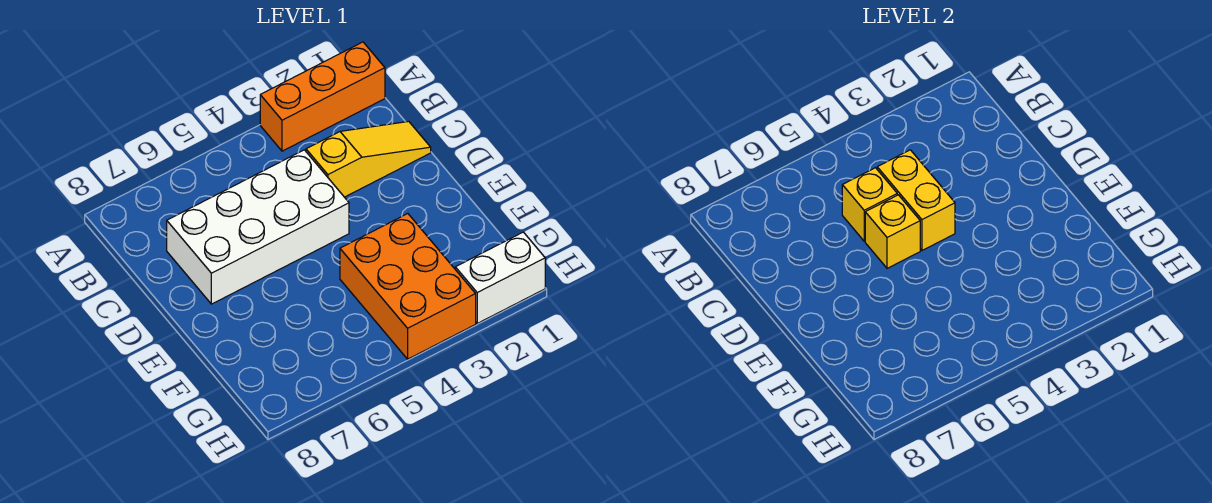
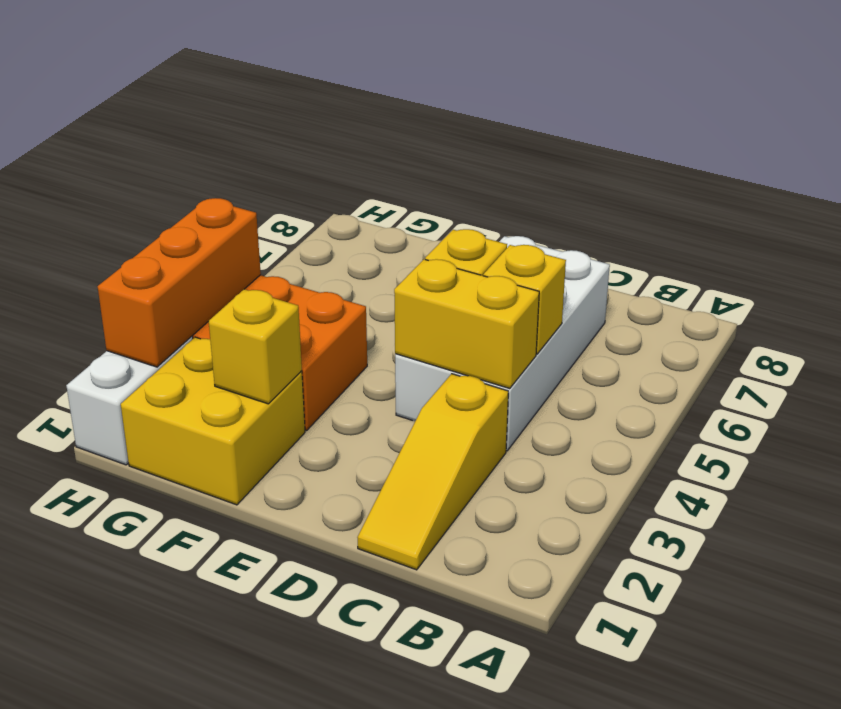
orange brick A1:A3 level 1 -> orange brick H2:H4 level 2
none -> yellow brick F1:G2 level 1
none -> yellow brick F2 level 2

